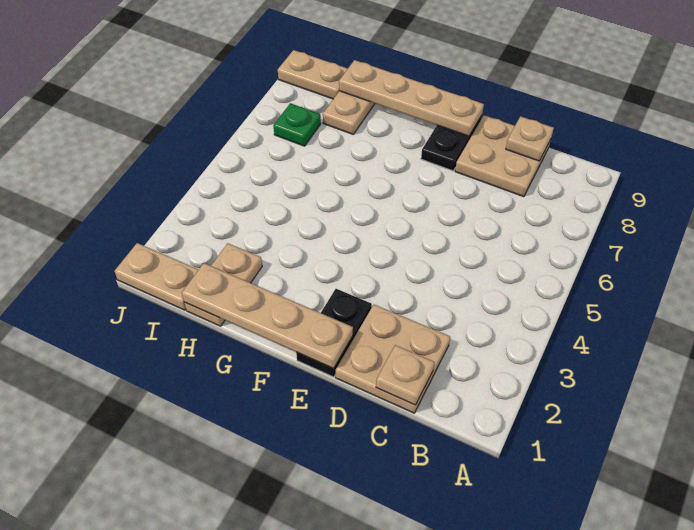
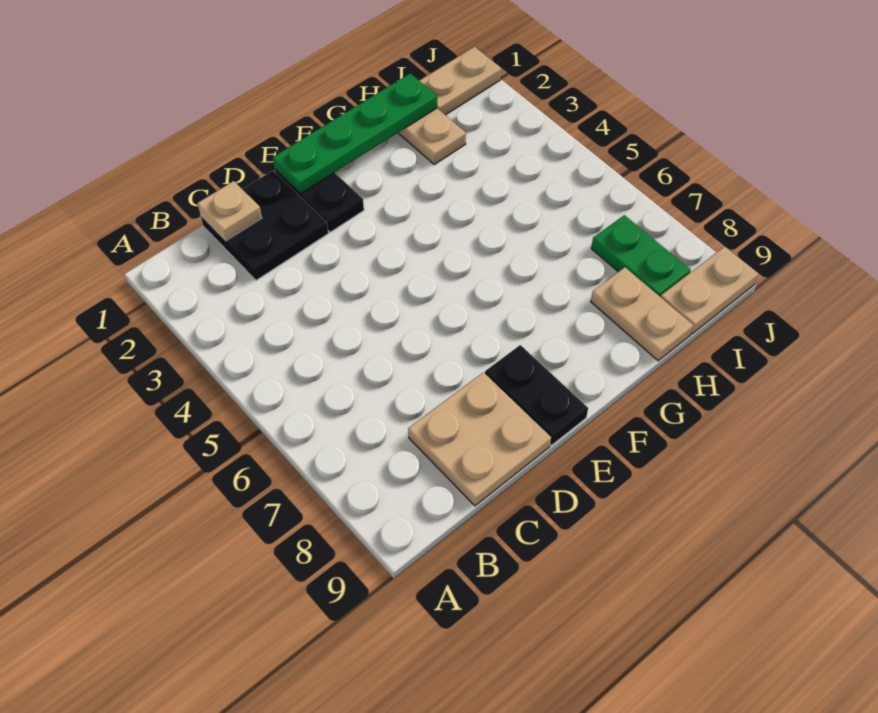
tan plate C1:D2 level 1 -> black plate C1:D2 level 1
tan plate C9 level 2 -> none
tan plate E1:H1 level 2 -> green plate E1:H1 level 2
tan plate E9:H9 level 2 -> none
green plate I7 level 1 -> green plate I7:I8 level 1

